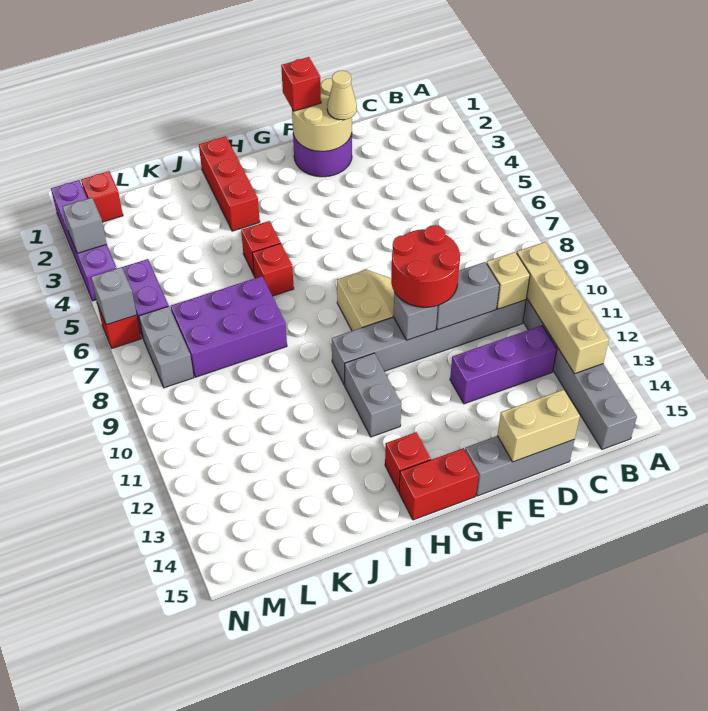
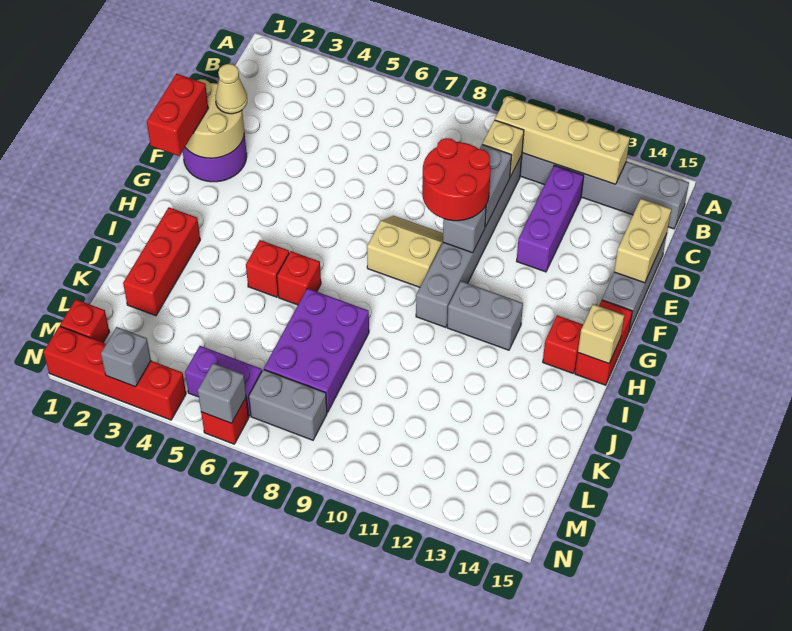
red brick F1 level 3 -> red brick F1:G1 level 3
none -> tan brick H15 level 2
red brick I1:I3 level 1 -> red brick I2:K2 level 1
purple brick N1:N4 level 1 -> red brick N1:N4 level 1

